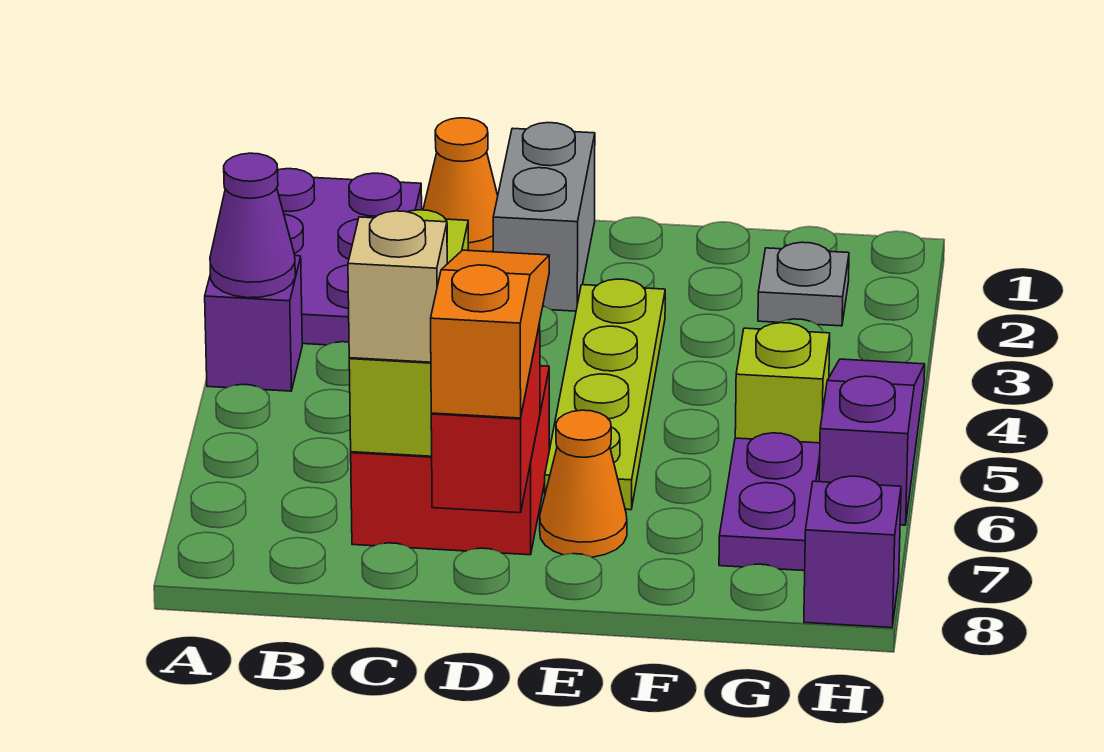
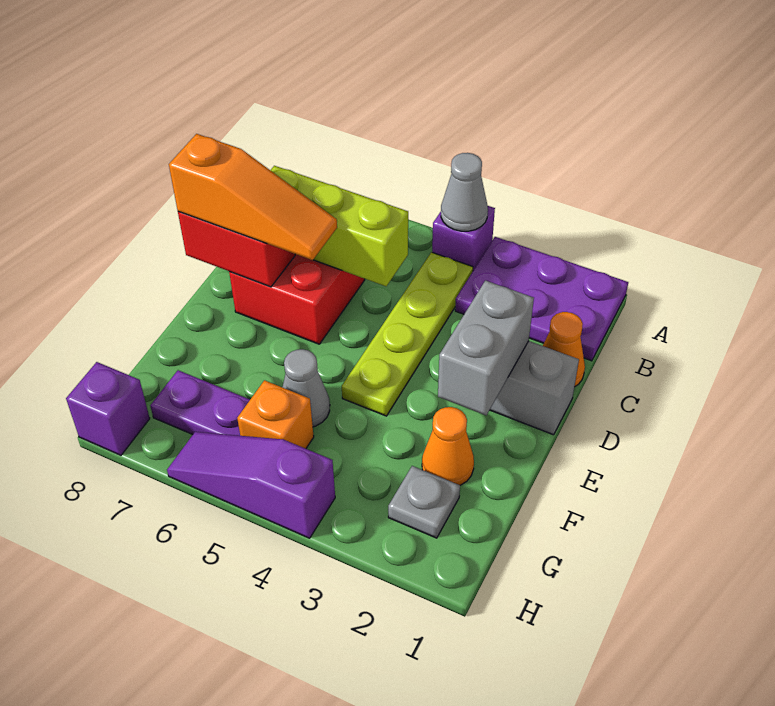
purple cone A4 level 2 -> grey cone A4 level 2
tan brick C7 level 3 -> none
none -> grey brick D2:E2 level 2
lime plate E3:E6 level 1 -> lime plate B4:E4 level 1
orange cone E7 level 1 -> orange cone F2 level 1
none -> grey cone F5 level 1
lime brick G5 level 1 -> orange brick G5 level 1
purple slope H4:H6 level 1 top 6 -> purple slope H4:H6 level 1 top 4

